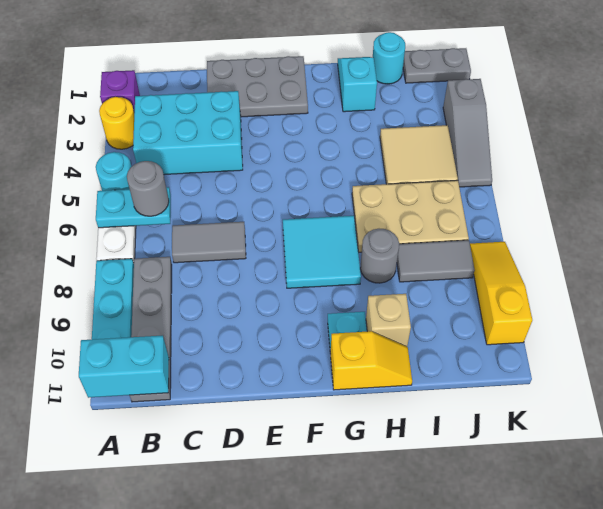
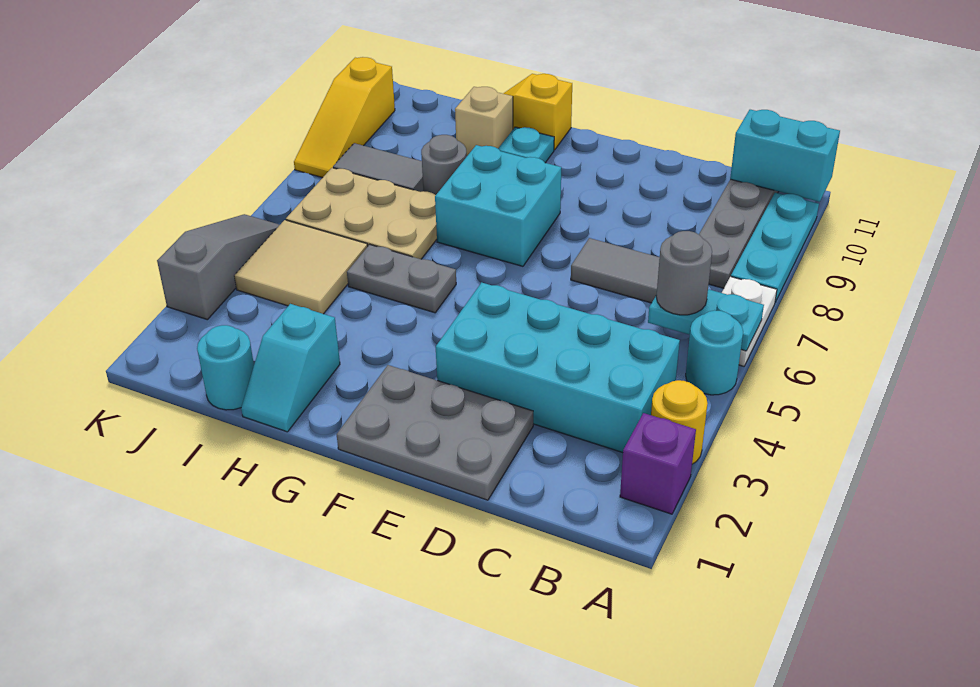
cyan brick B3:D4 level 1 -> cyan brick B3:E4 level 1
cyan tile F7:G8 level 1 -> cyan brick F7:G8 level 1
grey plate J1:K1 level 1 -> grey plate G5:H5 level 1

